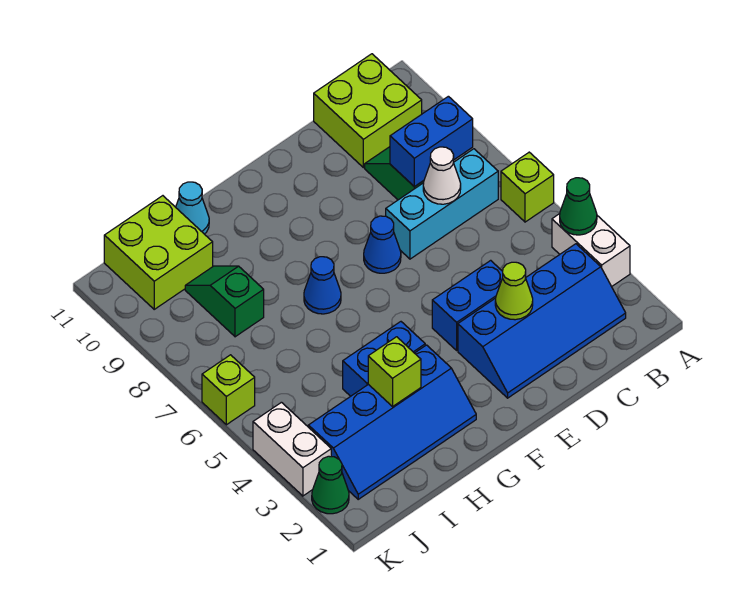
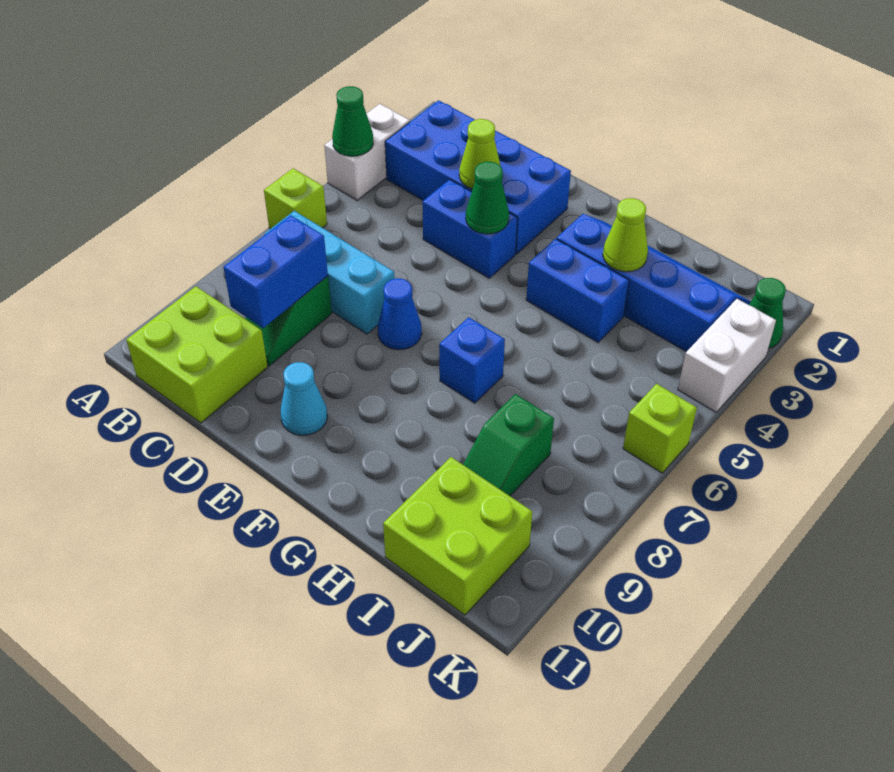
blue slope B2:E3 level 1 top 3 -> blue brick B2:E3 level 1
blue brick B8:C8 level 2 -> blue brick C8:C9 level 2
white cone C7 level 2 -> none
none -> green cone E4 level 2
blue cone G7 level 1 -> blue brick G7 level 1
lime brick H3 level 2 -> lime cone H3 level 2
cyan cone H11 level 1 -> cyan cone E10 level 1

